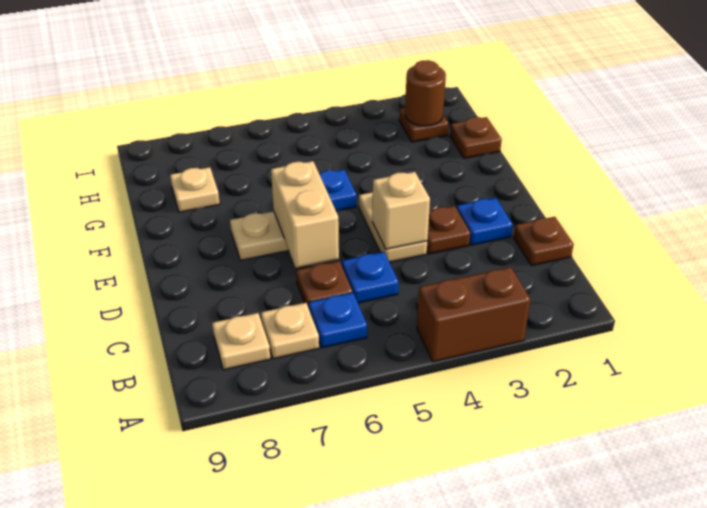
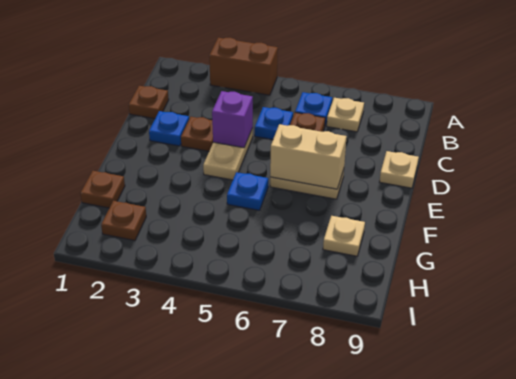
tan plate B8 level 1 -> tan plate D9 level 1
tan brick D4 level 2 -> purple brick D4 level 2
tan brick D6:E6 level 2 -> tan brick E6:E7 level 2
brown round brick H2 level 2 -> none

